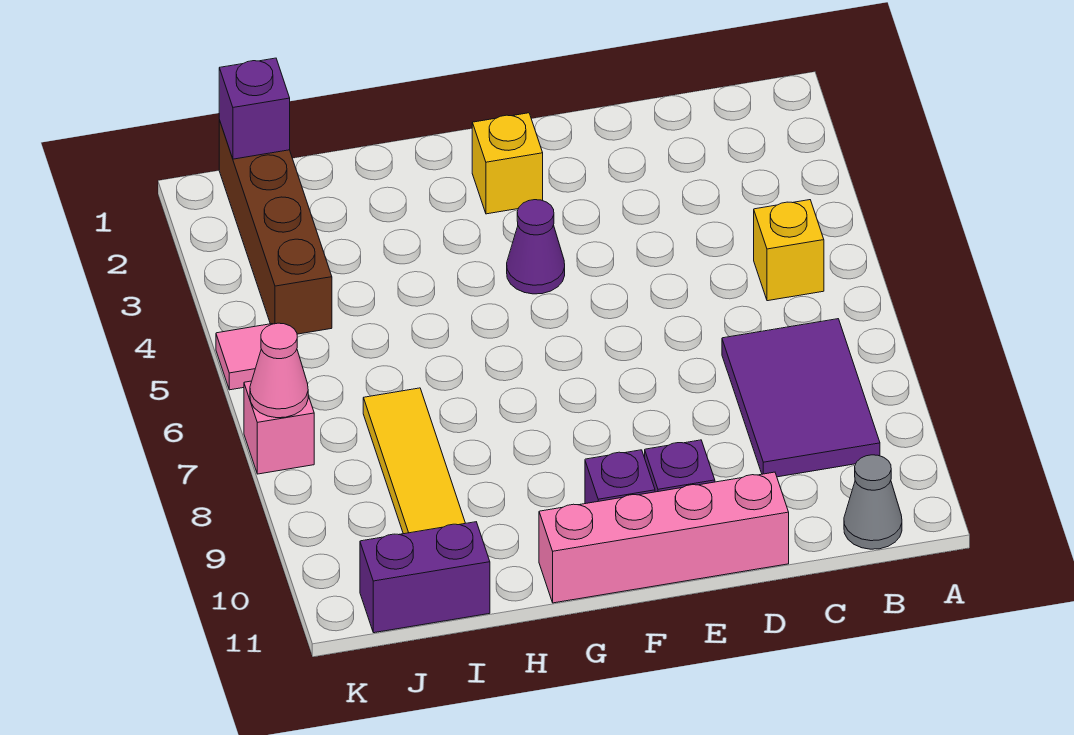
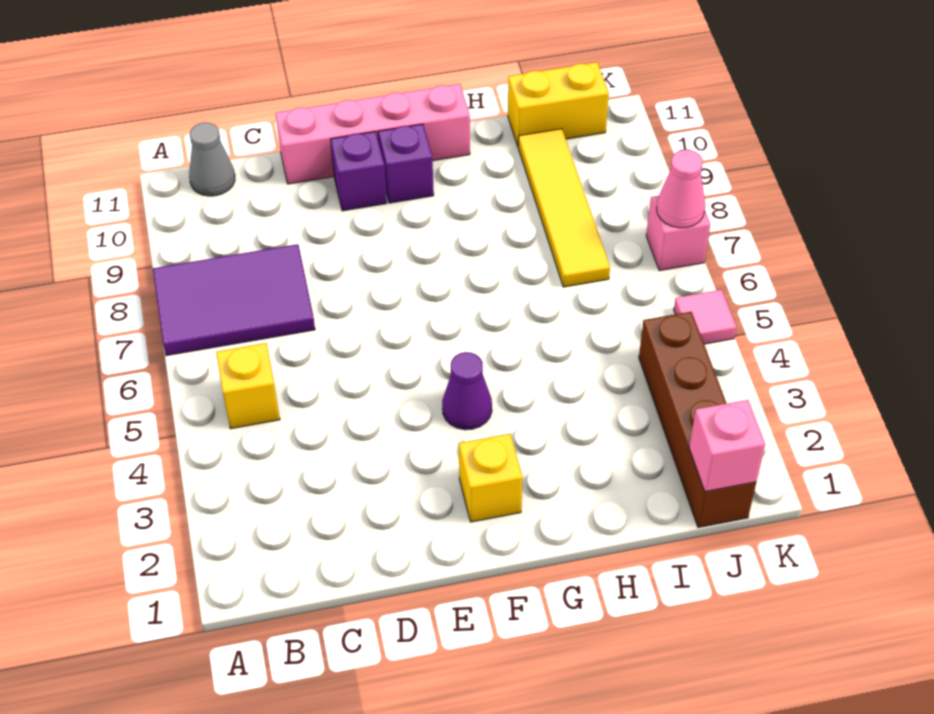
purple tile B7:C9 level 1 -> purple tile A7:C8 level 1
purple brick I11:J11 level 1 -> yellow brick I11:J11 level 1
purple brick J1 level 2 -> pink brick J1 level 2

